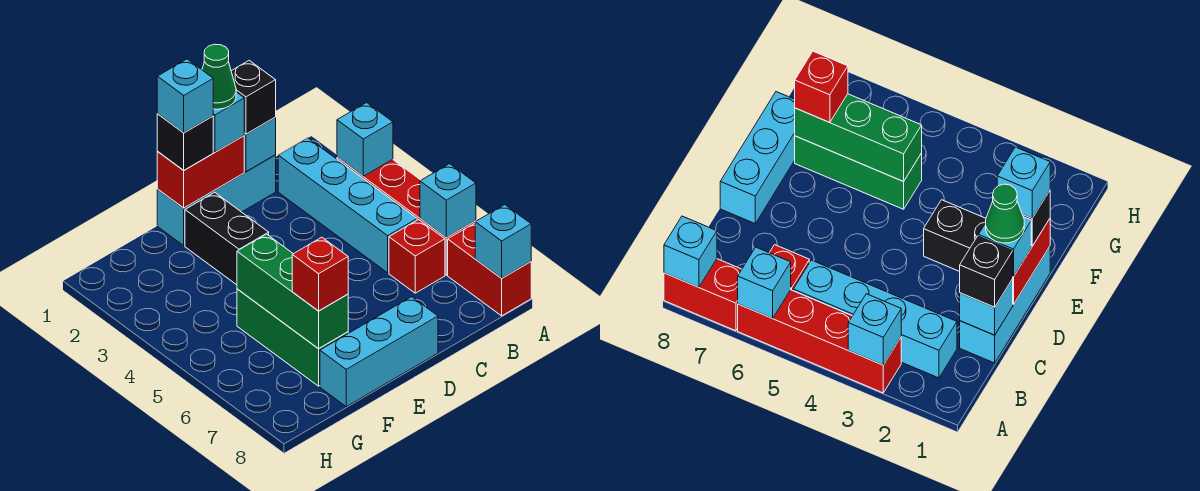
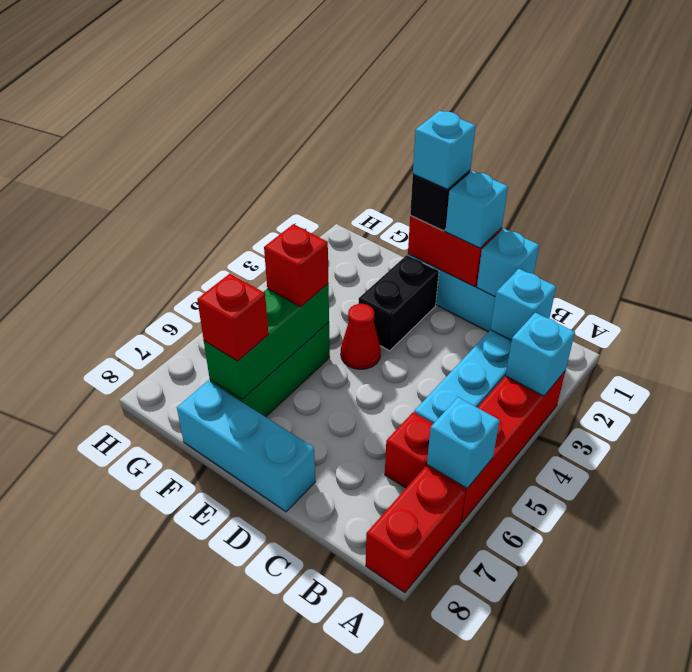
cyan brick A8 level 2 -> cyan brick B2 level 2
black brick C1 level 3 -> none
green cone D1 level 4 -> none
none -> red cone E4 level 1
none -> red brick F5 level 3

